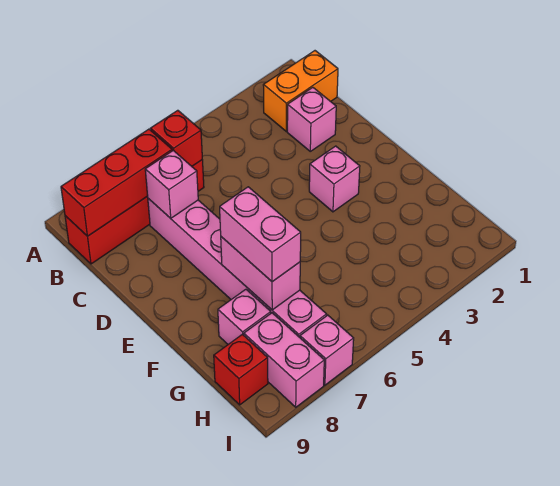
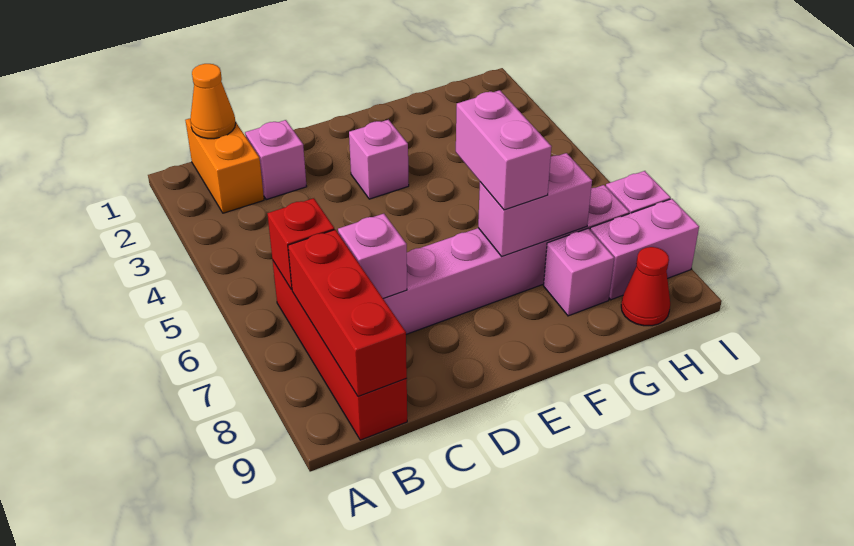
none -> orange cone B1 level 2
pink brick F7:G7 level 3 -> pink brick F6:F7 level 3
red brick H9 level 1 -> red cone H9 level 1

